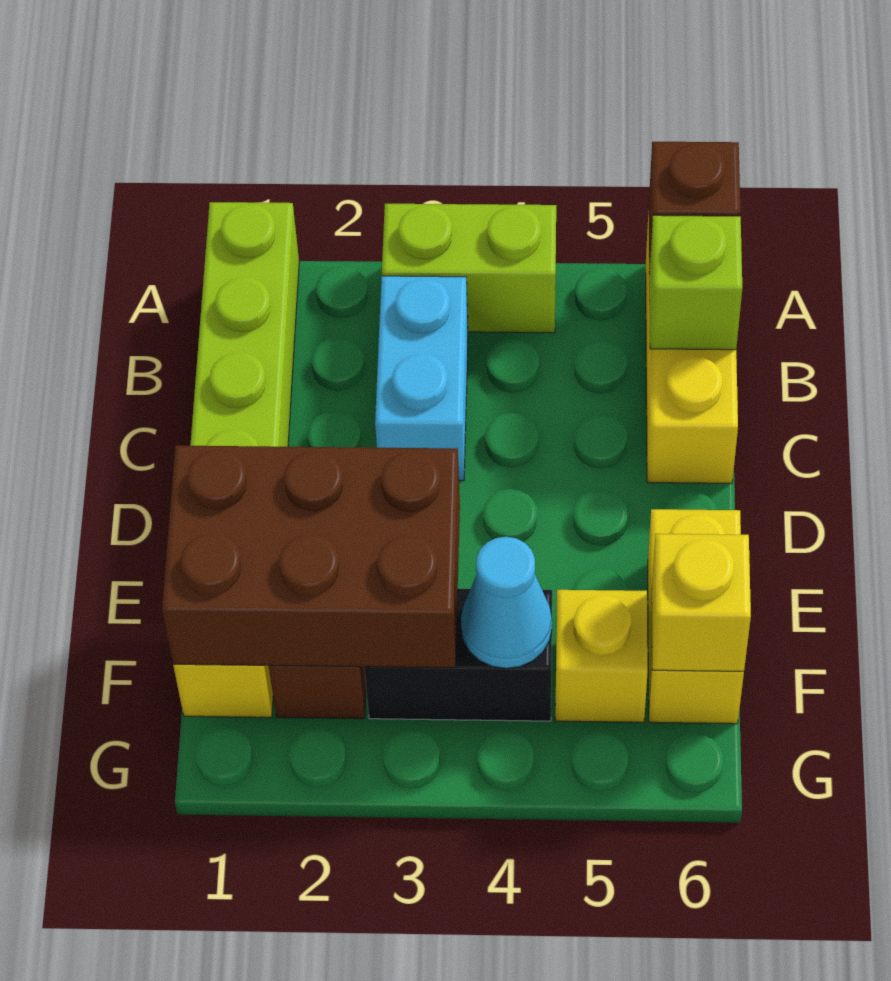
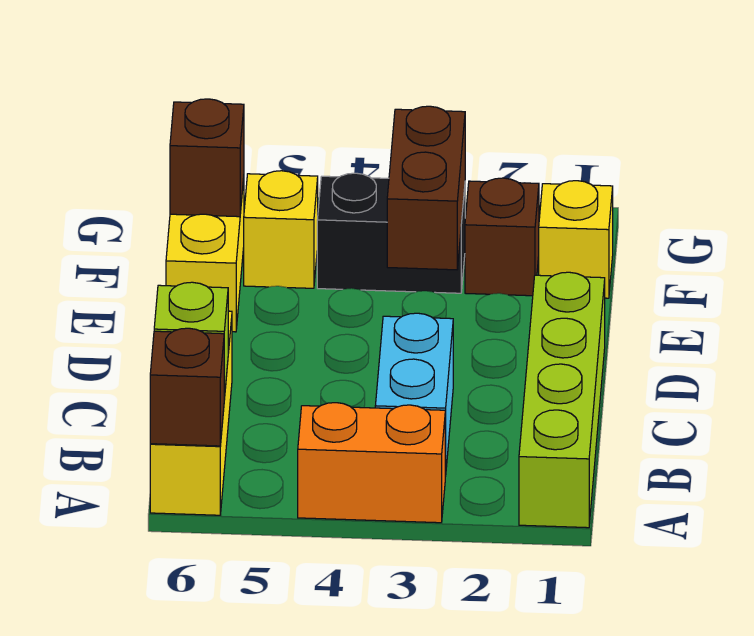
lime brick A3:A4 level 1 -> orange brick A3:A4 level 1
brown brick E1:F3 level 2 -> brown brick E3:F3 level 2
cyan cone F4 level 2 -> none
yellow brick F6 level 2 -> brown brick F6 level 2

